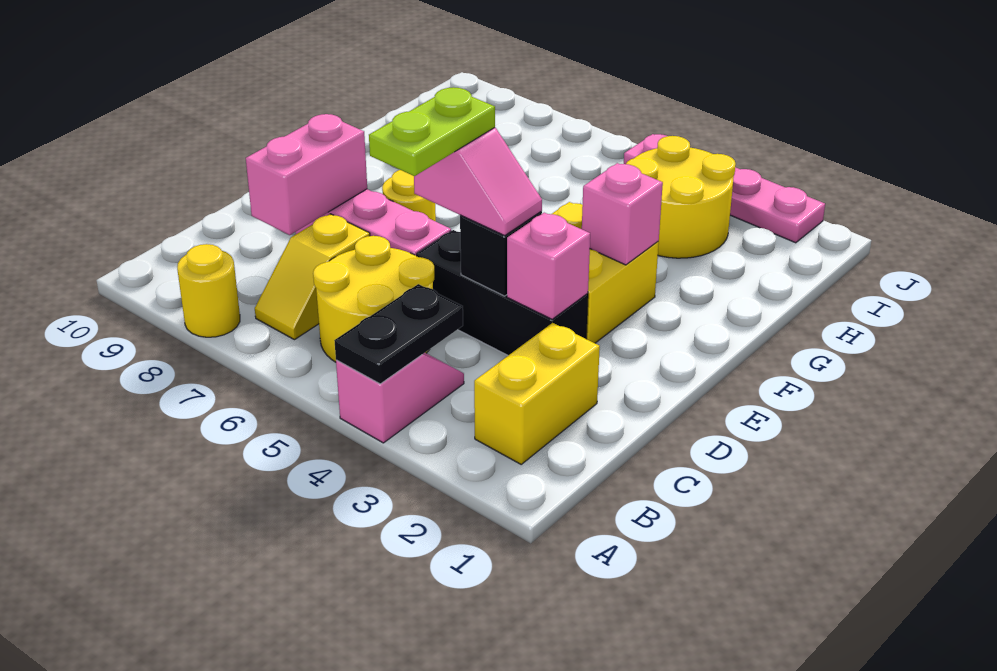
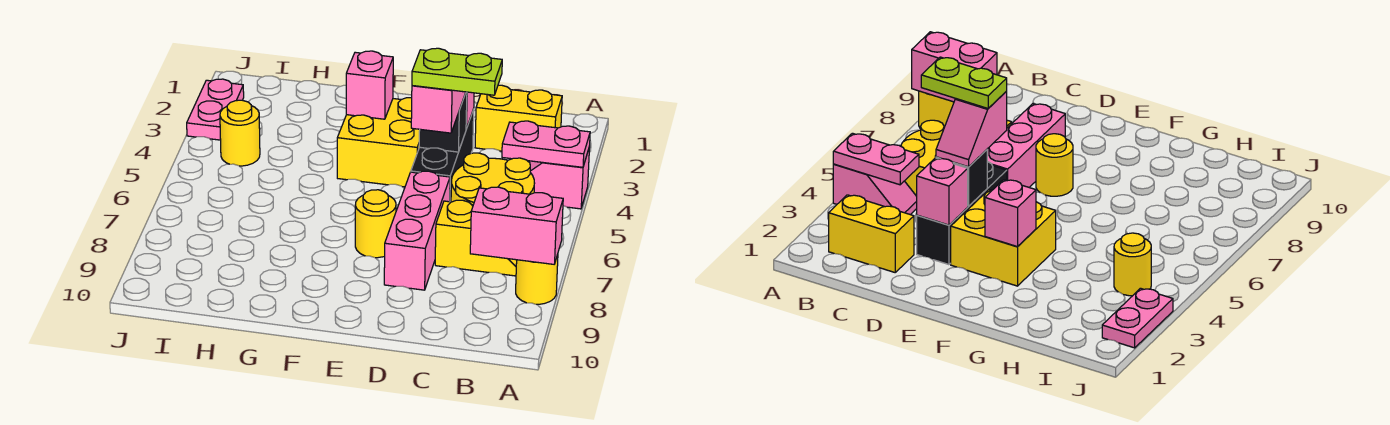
black plate A4:B4 level 2 -> pink plate A4:B4 level 2
pink brick C8:D8 level 2 -> pink brick A8:B8 level 2
yellow round brick H3:I4 level 1 -> yellow round brick I4 level 1
pink plate J2:J5 level 1 -> pink plate J2:J3 level 1

